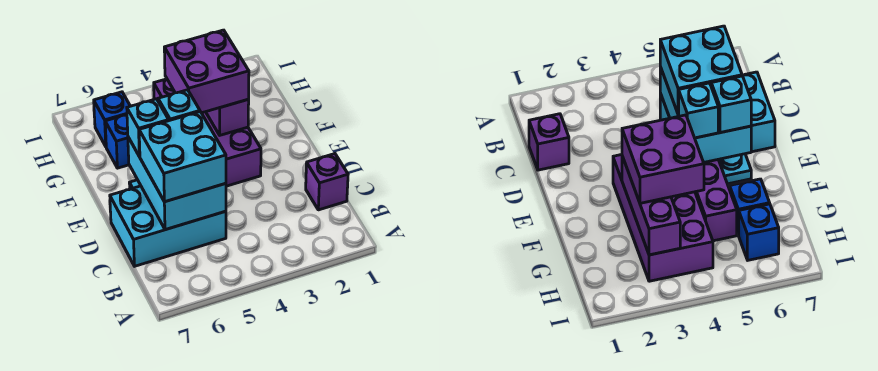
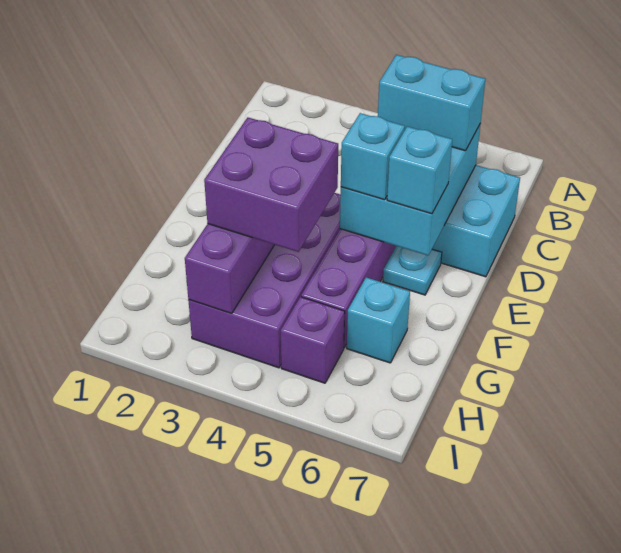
purple brick C1 level 1 -> purple brick H5 level 1
cyan brick C5:D6 level 3 -> cyan brick C5:C6 level 3
blue brick G6 level 1 -> cyan brick G6 level 1
blue brick H6 level 1 -> none

